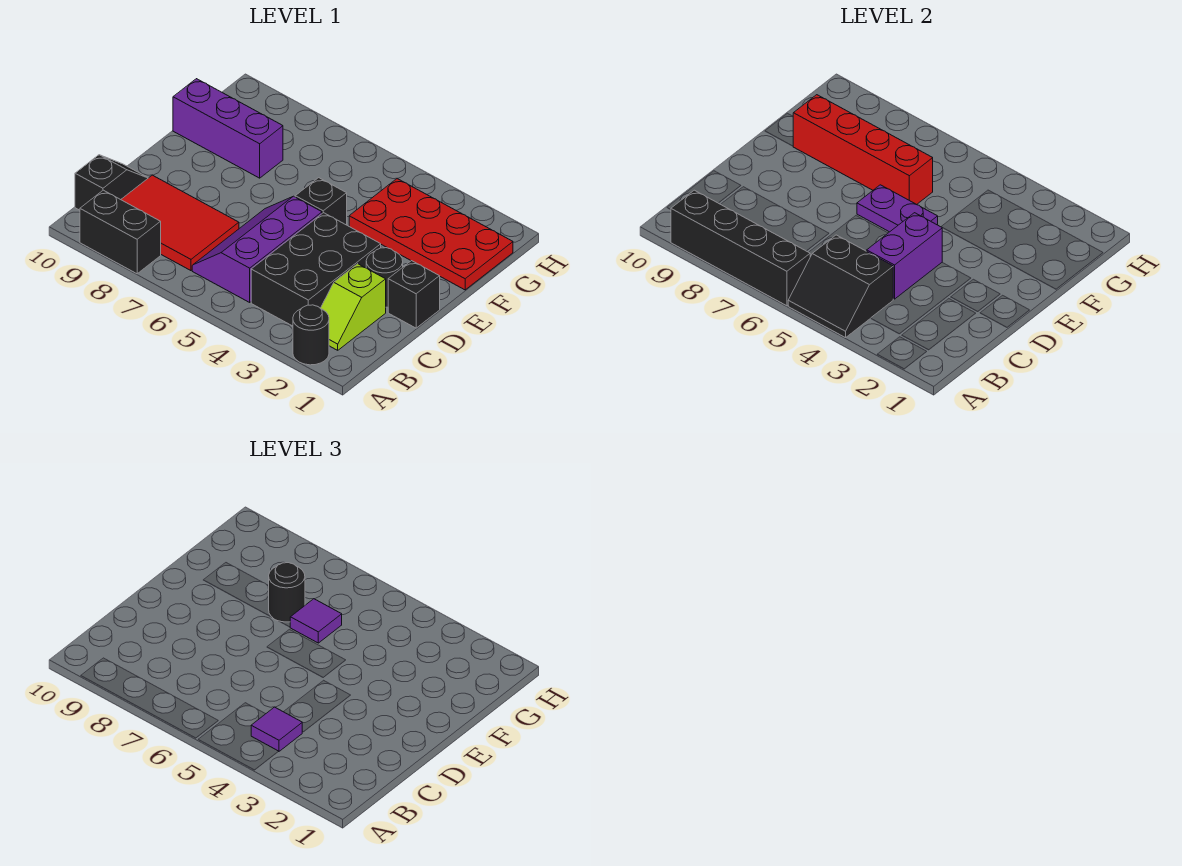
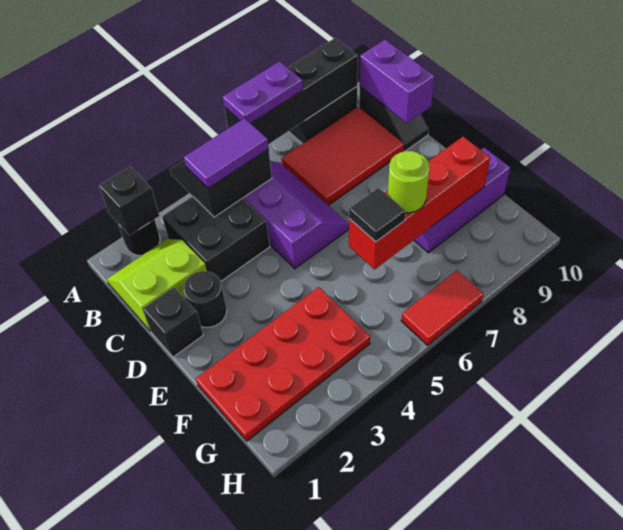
lime slope B2:C2 level 1 top C -> lime slope B1:C2 level 1 top C
black brick B3:D4 level 1 -> black brick B3:C4 level 1
purple tile B4 level 3 -> purple tile B4:B5 level 3
purple brick C4:D4 level 2 -> purple brick B10:C10 level 2
black brick E5 level 1 -> black brick A2 level 2
purple plate E5:E6 level 2 -> purple plate A6:A7 level 3
purple tile F6 level 3 -> black tile F6 level 3
black round brick F7 level 3 -> lime round brick F7 level 3
none -> red tile H6:H7 level 1

